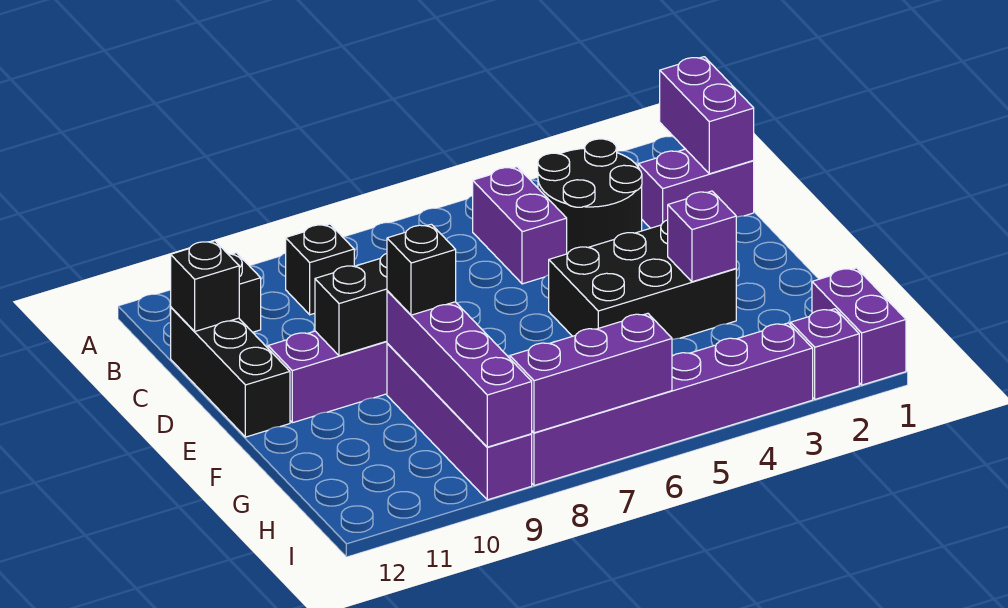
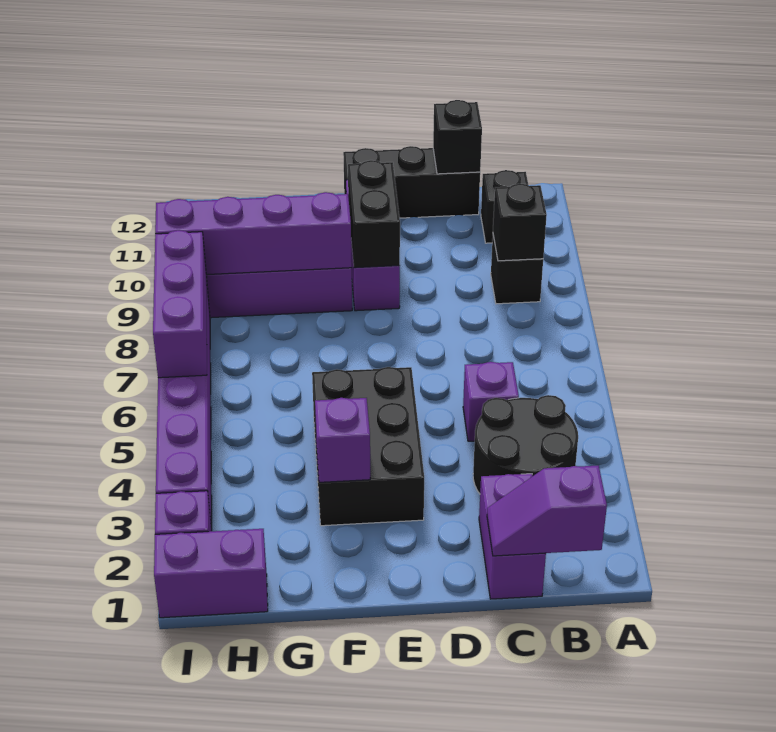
purple brick B1:C1 level 2 -> purple slope B1:C1 level 2 top B
purple brick B5:C5 level 1 -> purple brick C5 level 1
black brick F9 level 3 -> black brick B9 level 2

